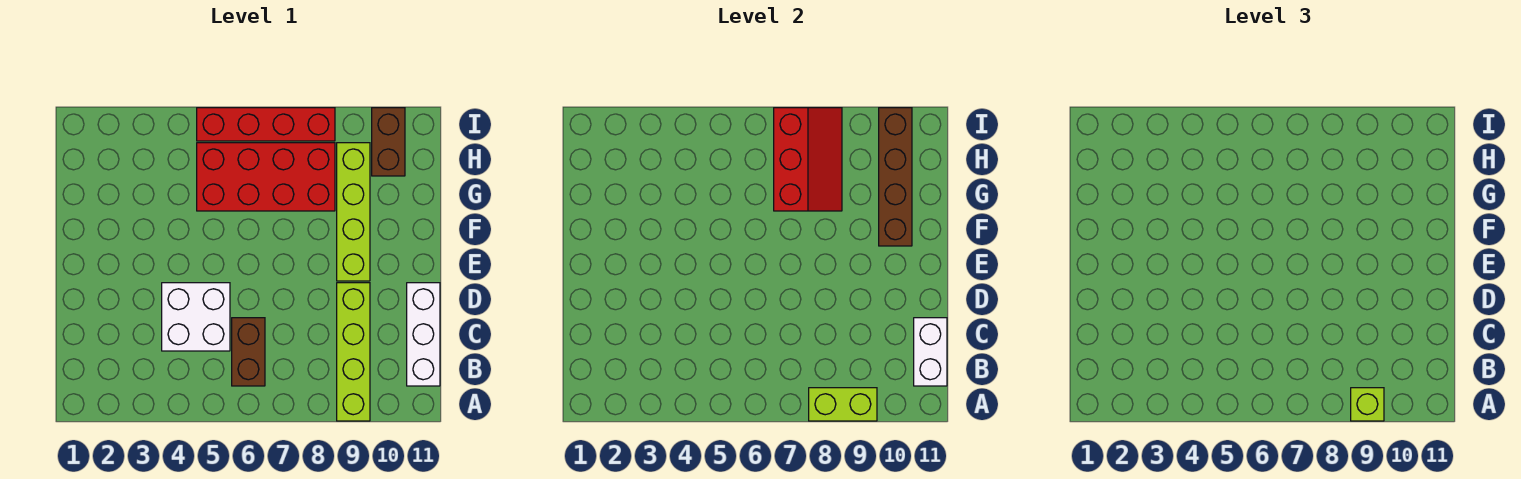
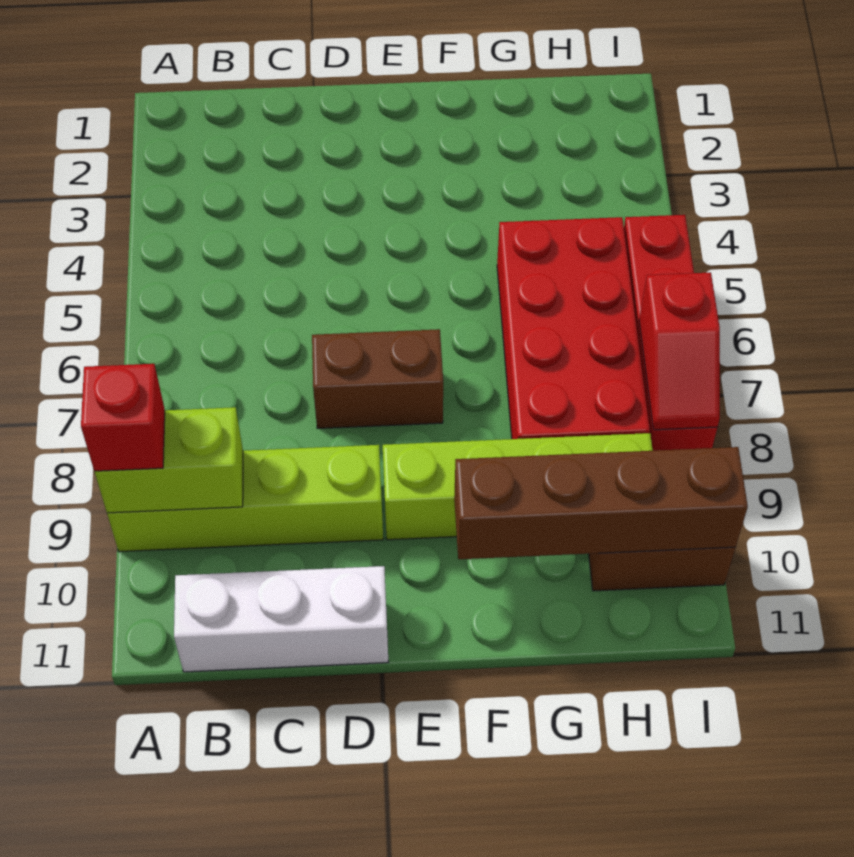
lime brick A8:A9 level 2 -> lime brick A9:B9 level 2
lime brick A9 level 3 -> red brick A9 level 3
brown brick B6:C6 level 1 -> brown brick D7:E7 level 1
white brick B11:C11 level 2 -> none
white brick C4:D5 level 1 -> none
red slope G7:I8 level 2 top 7 -> red slope I7:I8 level 2 top 7

